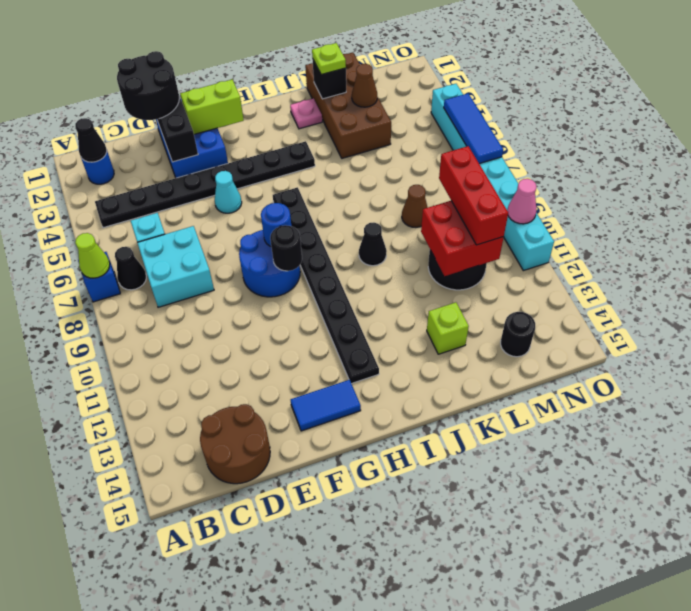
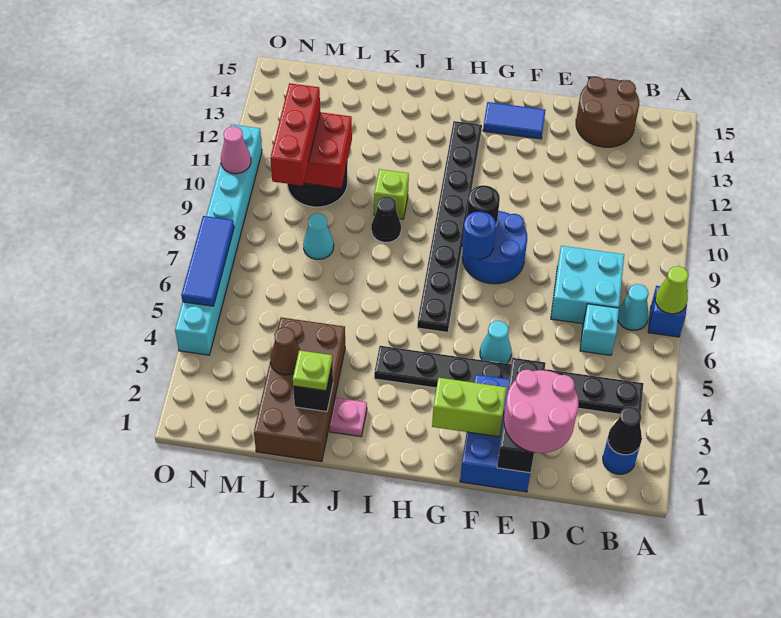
black cone B7 level 1 -> cyan cone B7 level 1
black round brick D1:E2 level 3 -> pink round brick D1:E2 level 3
lime brick K13 level 1 -> lime brick J10 level 1
brown cone L8 level 1 -> cyan cone L8 level 1
black round brick M14 level 1 -> none

